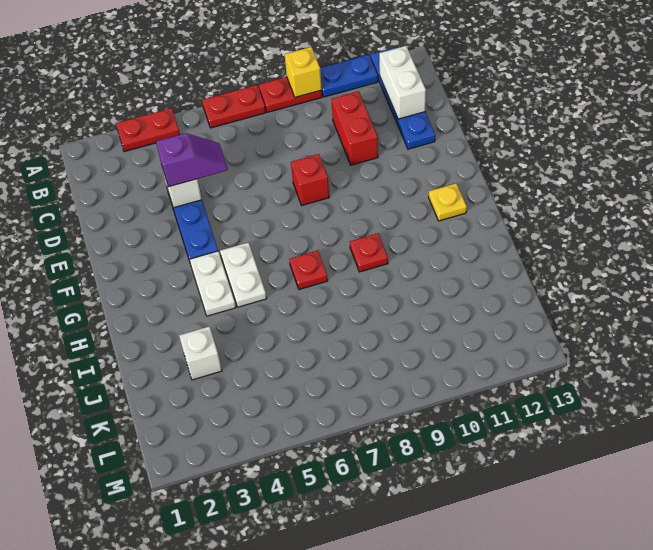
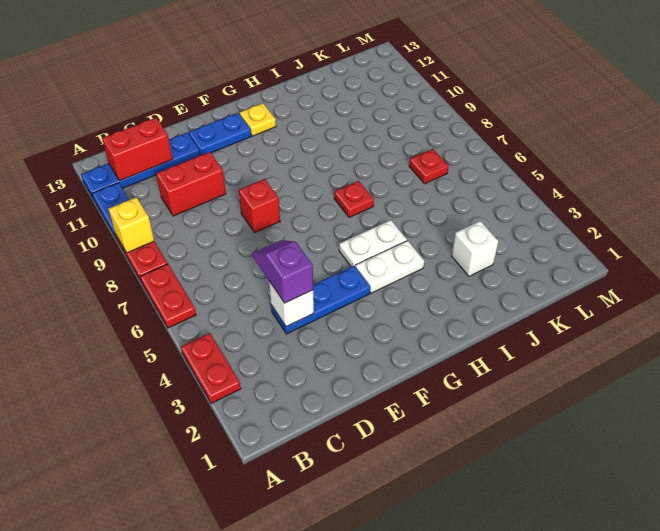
white brick B12:C12 level 2 -> red brick B12:C12 level 2
none -> blue plate E12:F12 level 1
red plate H9 level 1 -> red plate K7 level 1

